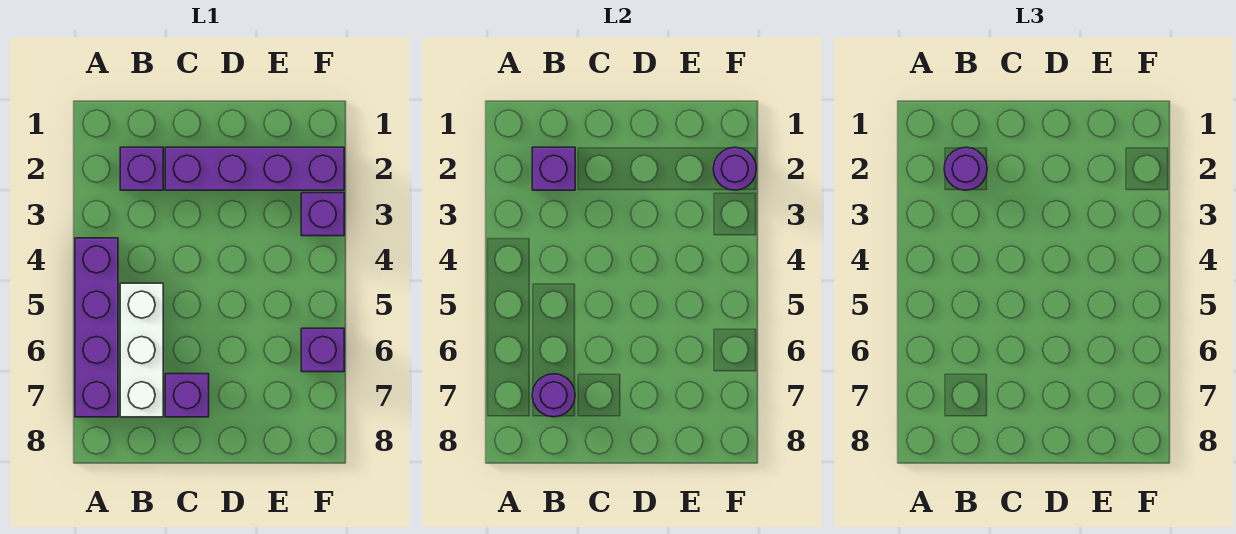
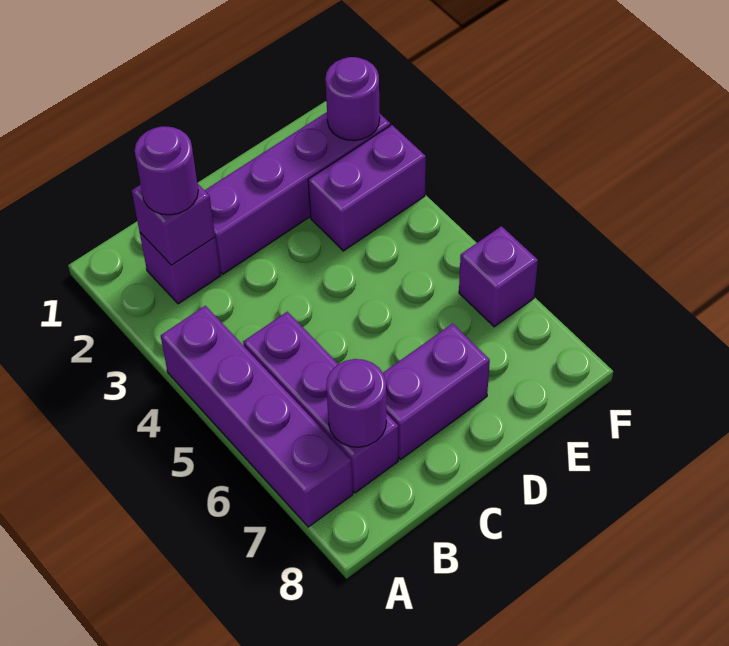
white brick B5:B7 level 1 -> purple brick B5:B7 level 1
purple brick C7 level 1 -> purple brick C7:D7 level 1
purple brick F3 level 1 -> purple brick E3:F3 level 1

